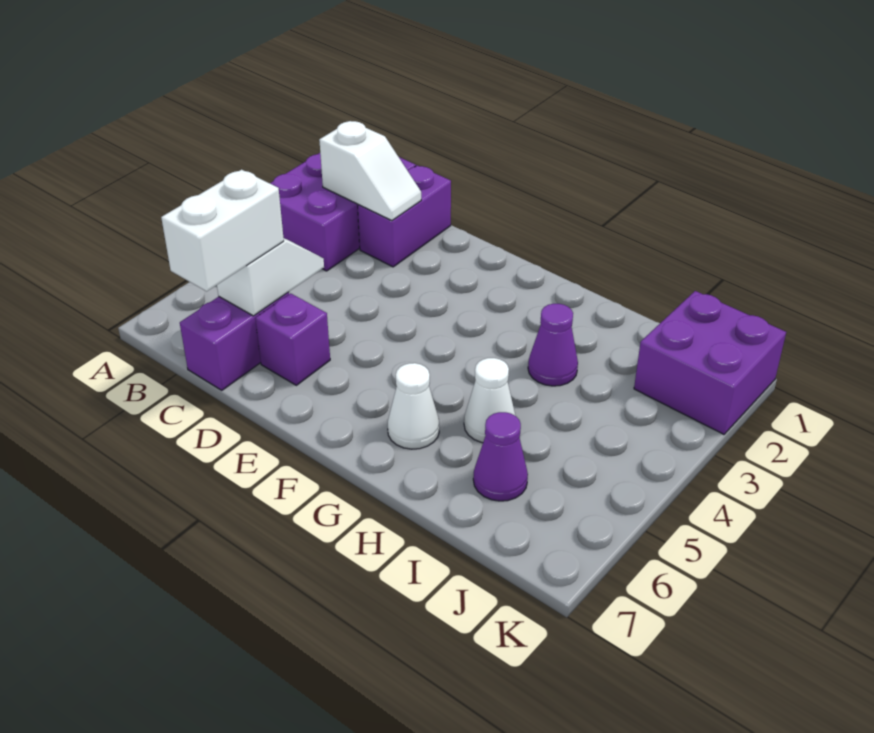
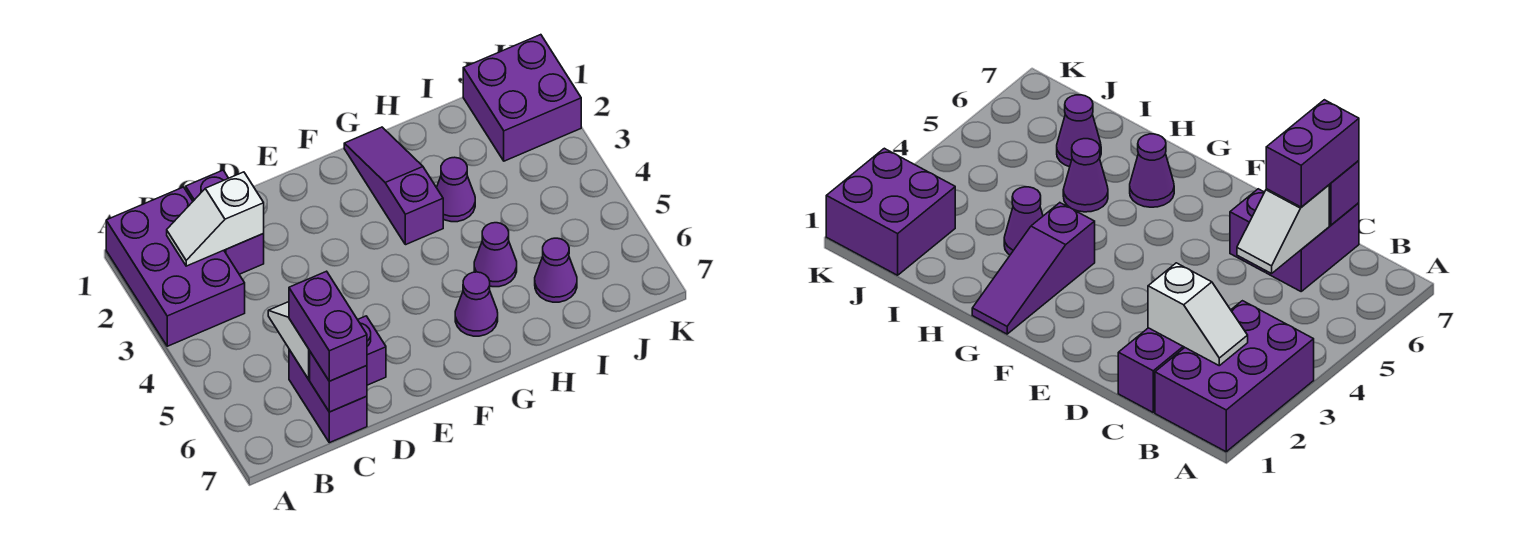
white slope B2:C2 level 2 top B -> white slope B2:C2 level 2 top C
white brick C6:C7 level 3 -> purple brick C6:C7 level 3
none -> purple brick C7 level 2
none -> purple slope G1:G3 level 1 top 3
white cone G6 level 1 -> purple cone G6 level 1
white cone H5 level 1 -> purple cone H5 level 1

